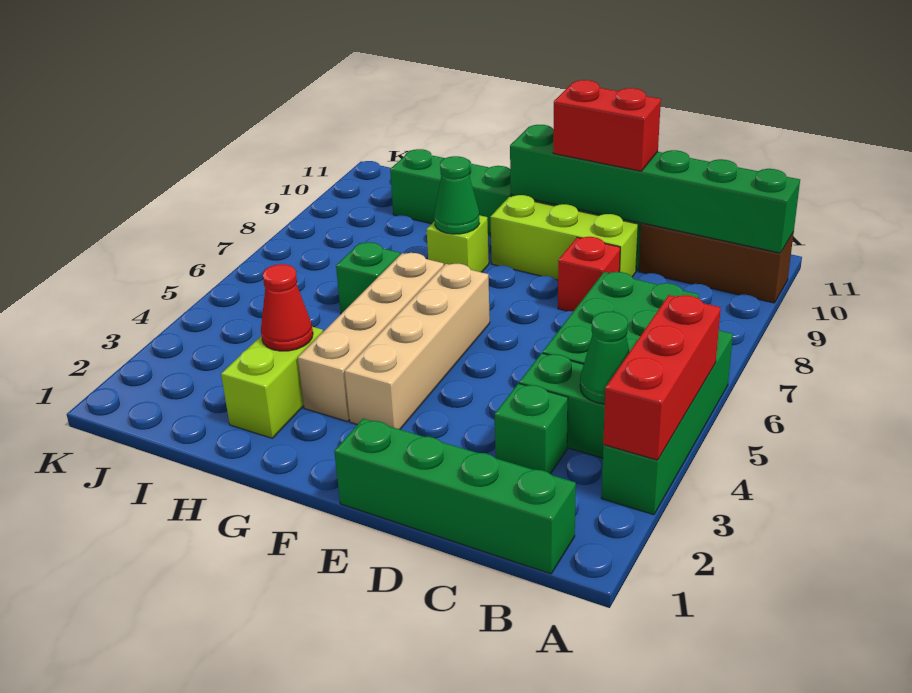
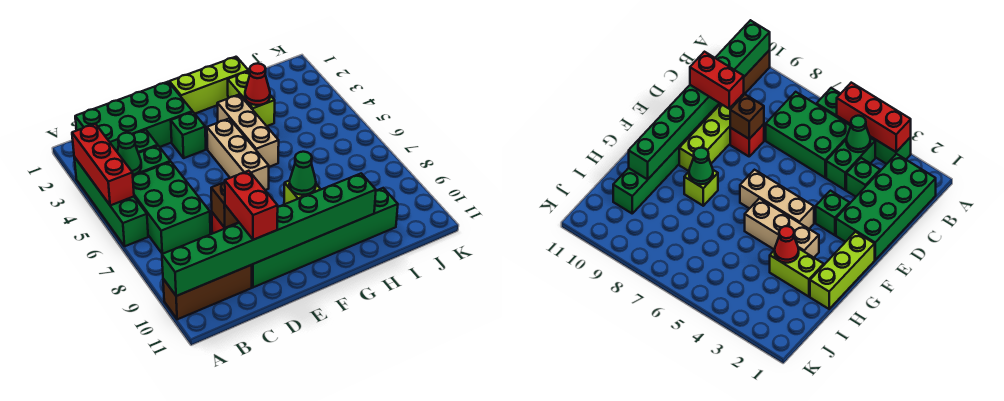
green brick A10:F10 level 2 -> green brick A10:H10 level 2
green brick B1:E1 level 1 -> green brick B1:E2 level 1
none -> brown brick D8 level 2
red brick D10:E10 level 3 -> red brick D9:D10 level 3
none -> lime brick F1:H1 level 1
tan brick F3:F6 level 1 -> tan brick F4:F6 level 1
tan brick G3:G6 level 1 -> tan brick G3:G5 level 1
green brick H6 level 1 -> green brick E3 level 1

